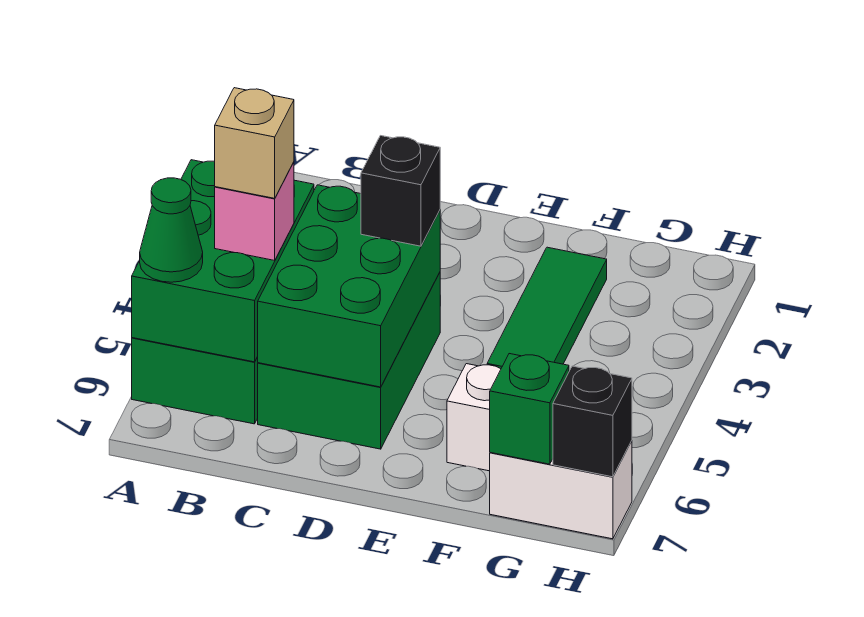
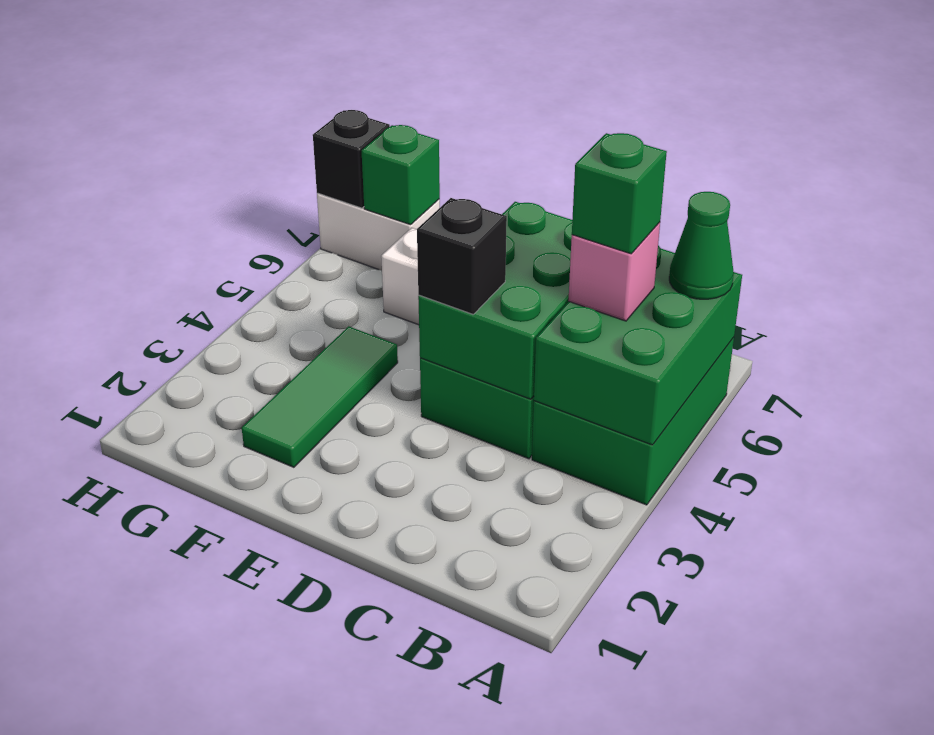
tan brick B5 level 4 -> green brick B5 level 4

